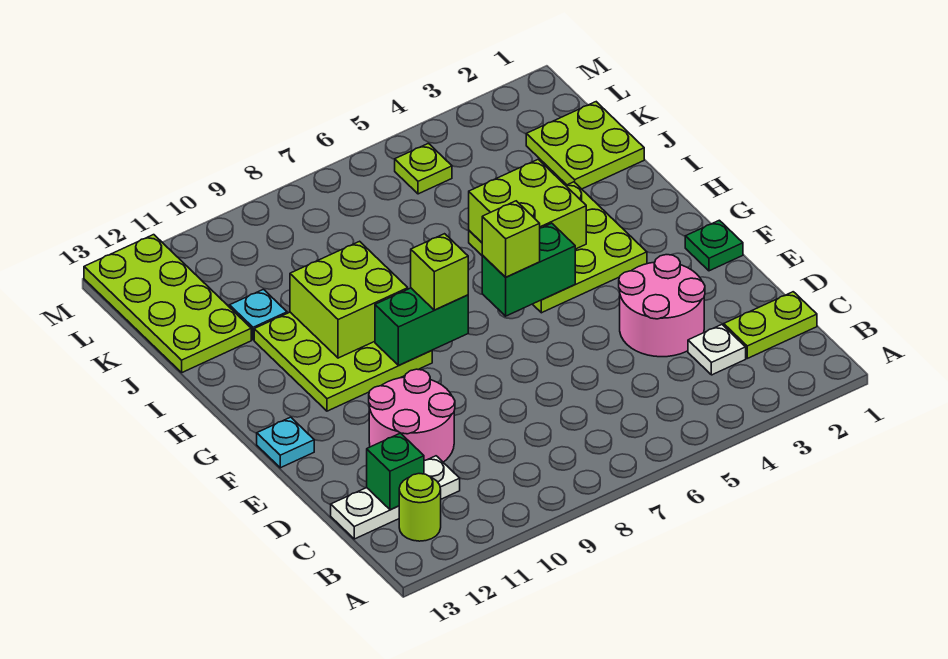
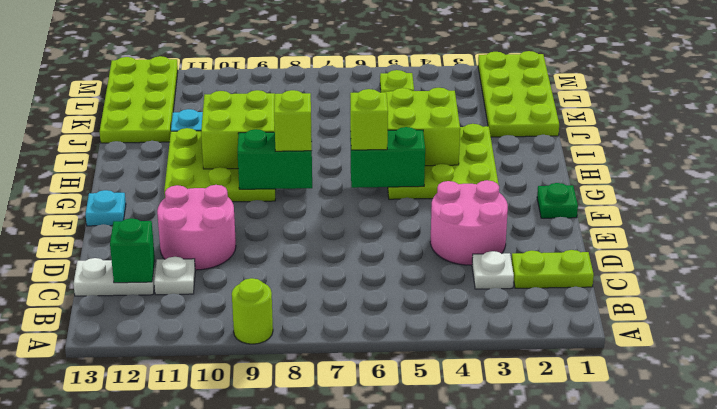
lime round brick B12 level 1 -> lime round brick A9 level 1
lime plate J1:K2 level 1 -> lime plate J1:M2 level 1

